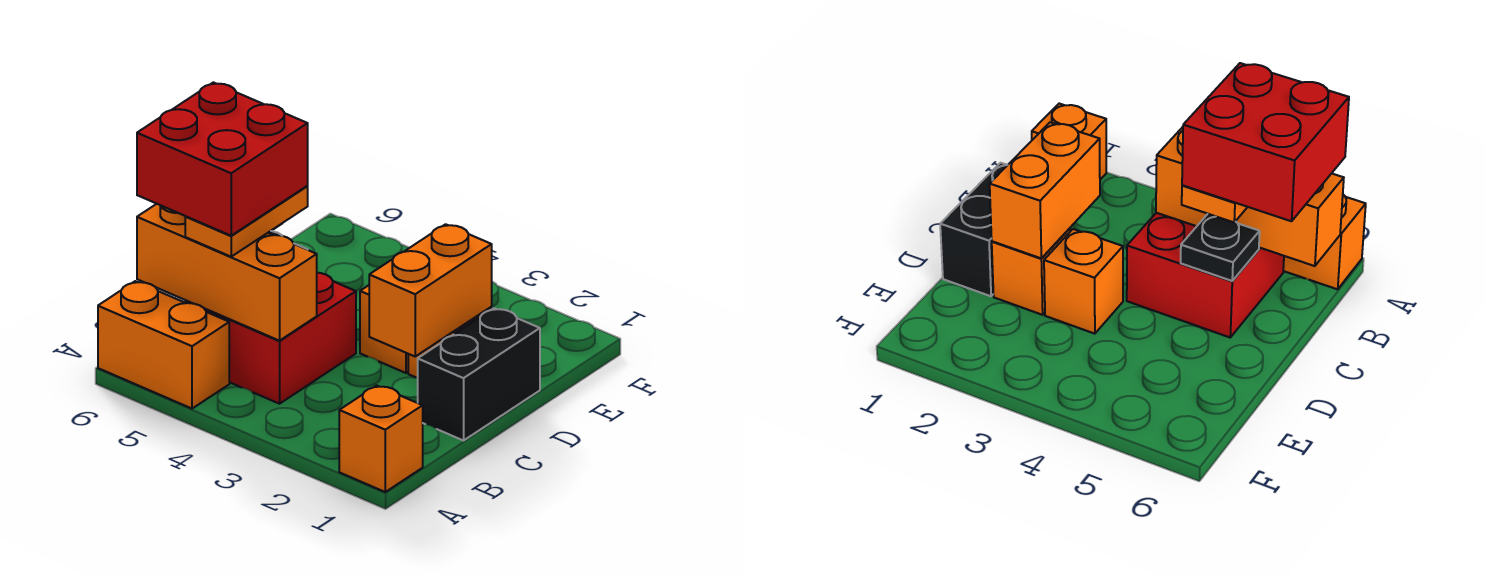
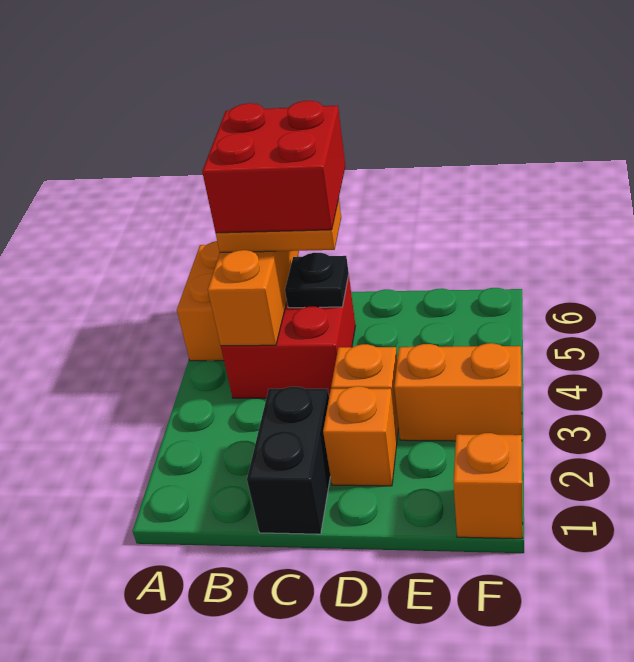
orange brick A1 level 1 -> orange brick F1 level 1
black brick C1:D1 level 1 -> black brick C1:C2 level 1
orange brick C2:D2 level 2 -> orange brick E3:F3 level 1

